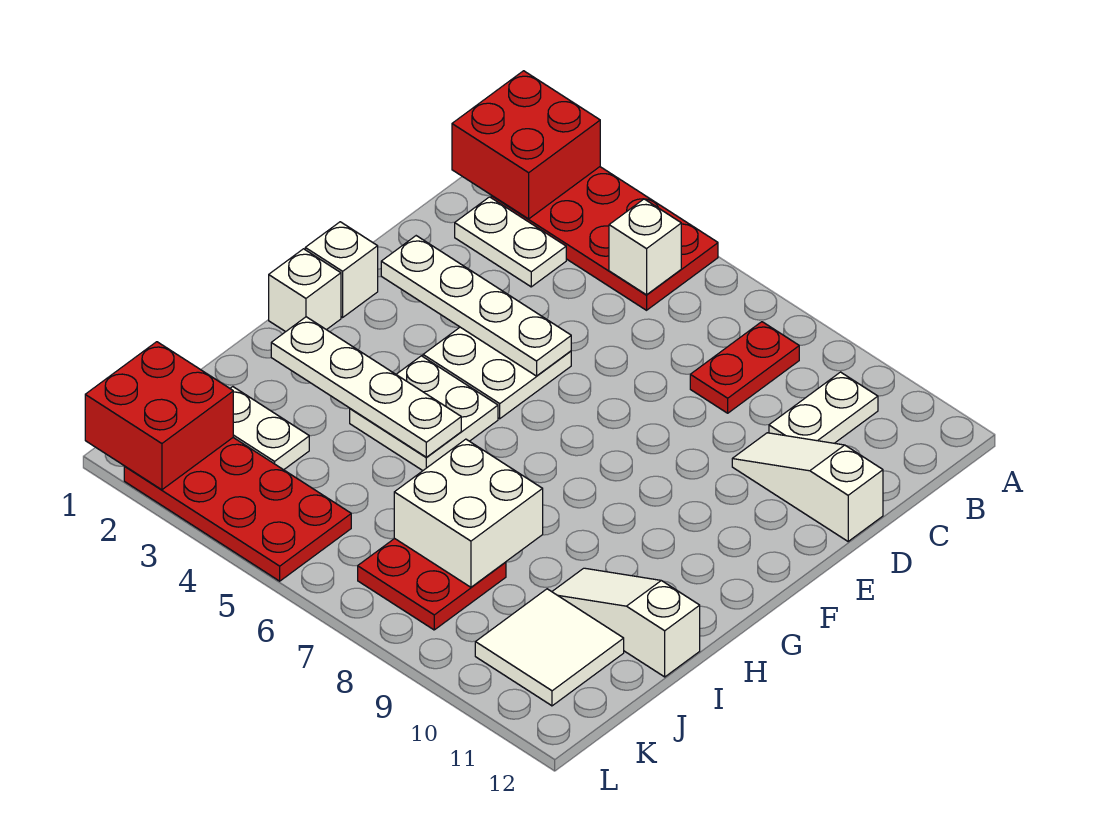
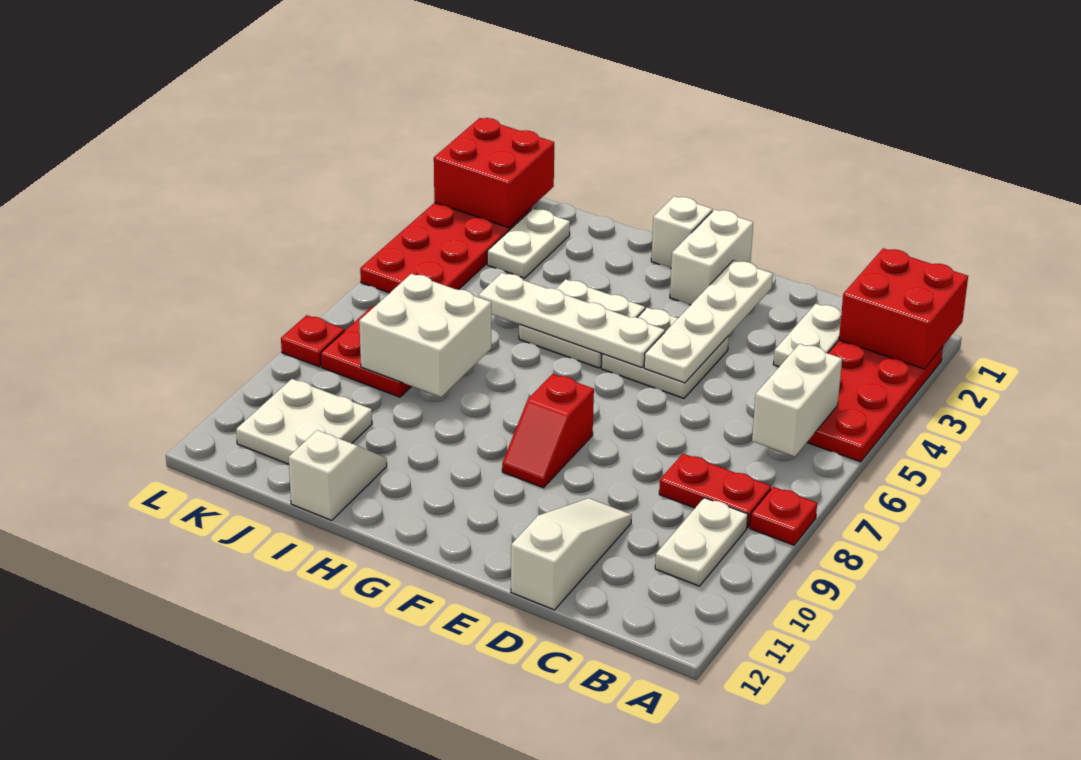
none -> red plate A8 level 1
white brick B5 level 2 -> white brick B5:B6 level 2
white plate B10:C10 level 1 -> white plate B9:B10 level 1
white brick F1 level 1 -> white brick F1:F2 level 1
none -> red slope F8:F9 level 1 top 8
white plate H2:H5 level 2 -> white plate F5:I5 level 2
white slope I10:I12 level 1 top 12 -> white slope I11:I12 level 1 top 12
white tile J10:K11 level 1 -> white plate J10:K11 level 1
none -> red plate L8 level 1

